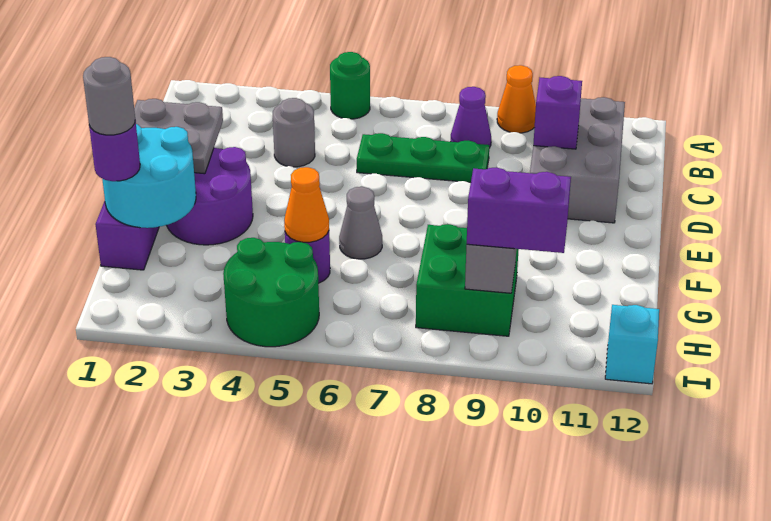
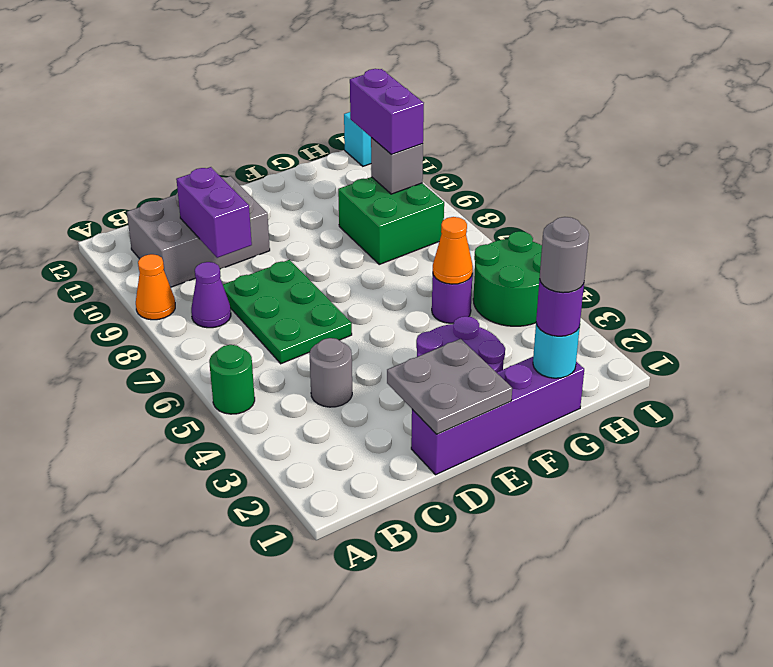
green plate C6:C8 level 1 -> green plate C6:D8 level 1
purple brick C10 level 2 -> purple brick C9:C10 level 2
cyan round brick F1:G2 level 2 -> cyan round brick G1 level 2
grey cone F6 level 1 -> none

